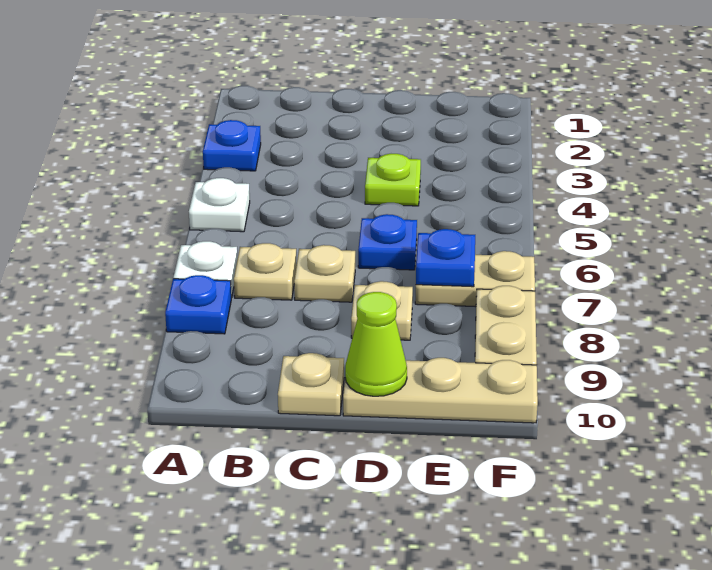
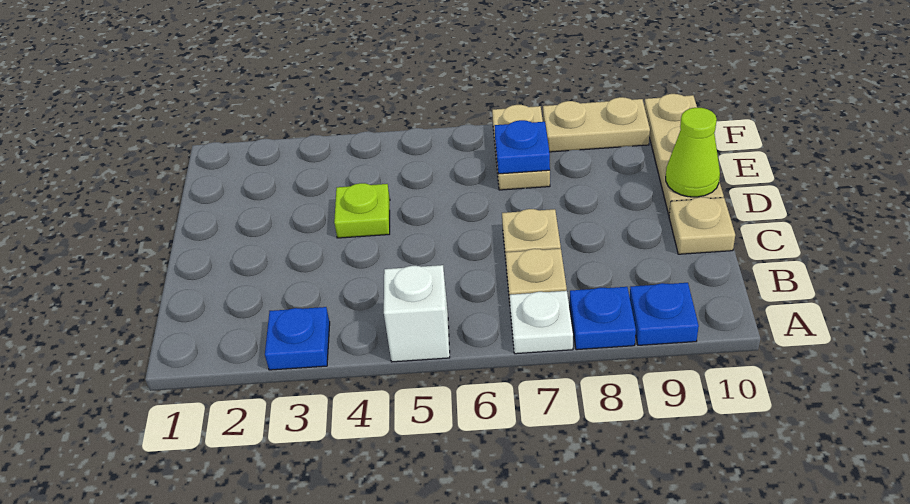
white plate A5 level 1 -> white brick A5 level 1
blue plate D6 level 1 -> blue plate A9 level 1
tan plate D8 level 1 -> none

